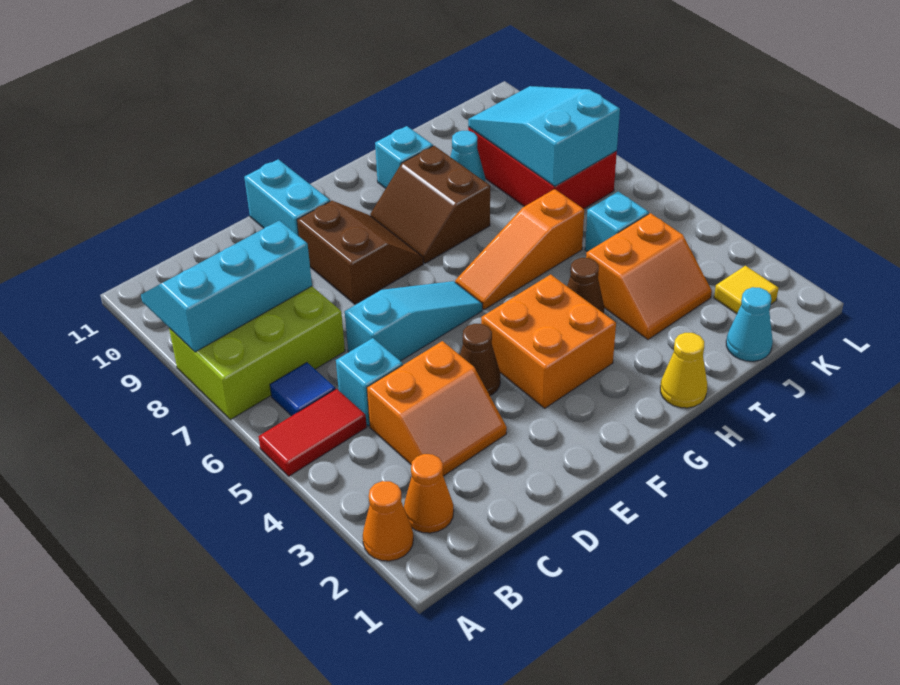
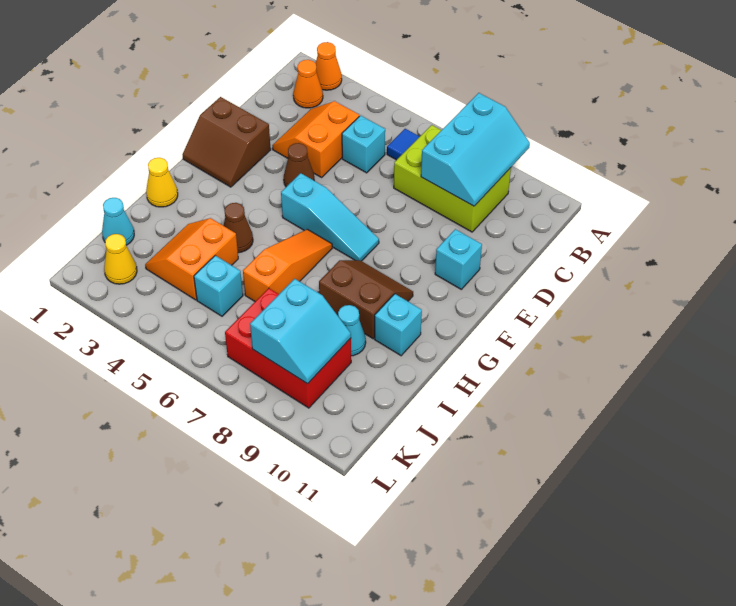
red tile A5:B5 level 1 -> none
lime brick A7:C8 level 1 -> lime brick B7:C9 level 1
cyan slope D6:F6 level 1 top D -> cyan slope F5:F7 level 1 top 5
brown slope E8:F9 level 1 top E -> brown slope E1:F2 level 1 top E
cyan brick E10:E11 level 1 -> cyan brick E10 level 1
orange brick F3:G4 level 1 -> none
cyan slope J7:K9 level 2 top 7 -> cyan slope J8:K9 level 2 top 8
yellow tile K2 level 1 -> yellow cone K2 level 1

